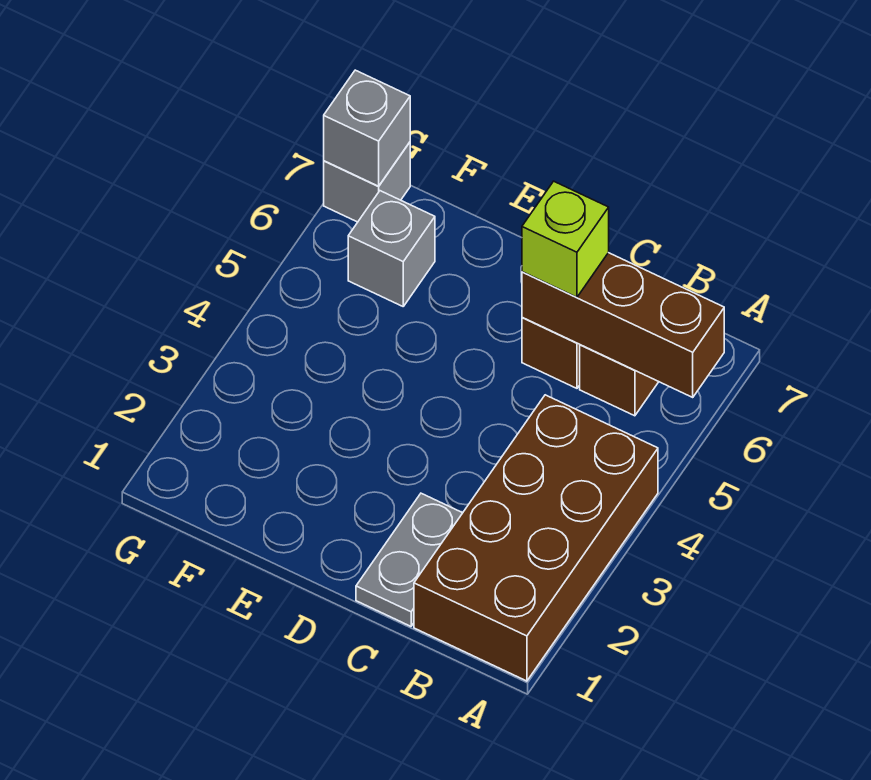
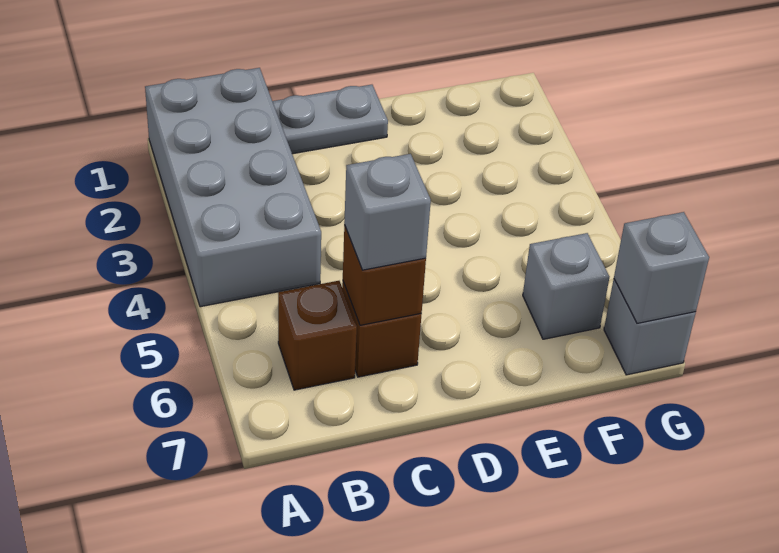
brown brick A1:B4 level 1 -> grey brick A1:B4 level 1
brown brick A6:C6 level 2 -> brown brick C6 level 2
grey plate C1:C2 level 1 -> grey plate C1:D1 level 1
lime brick C6 level 3 -> grey brick C6 level 3

